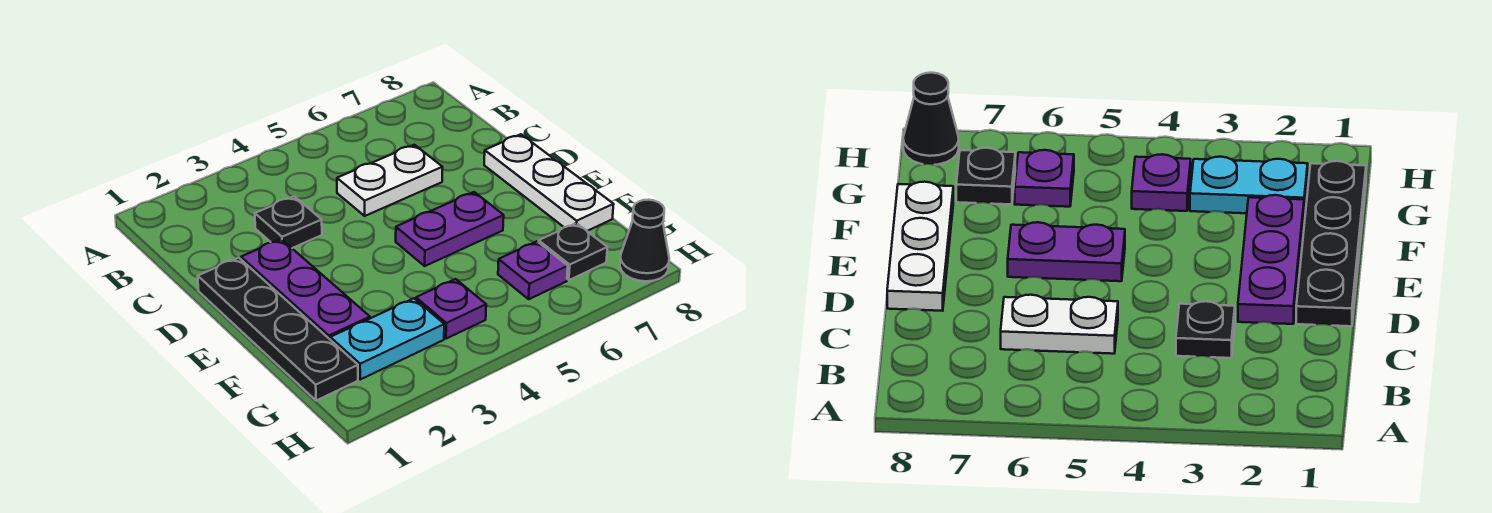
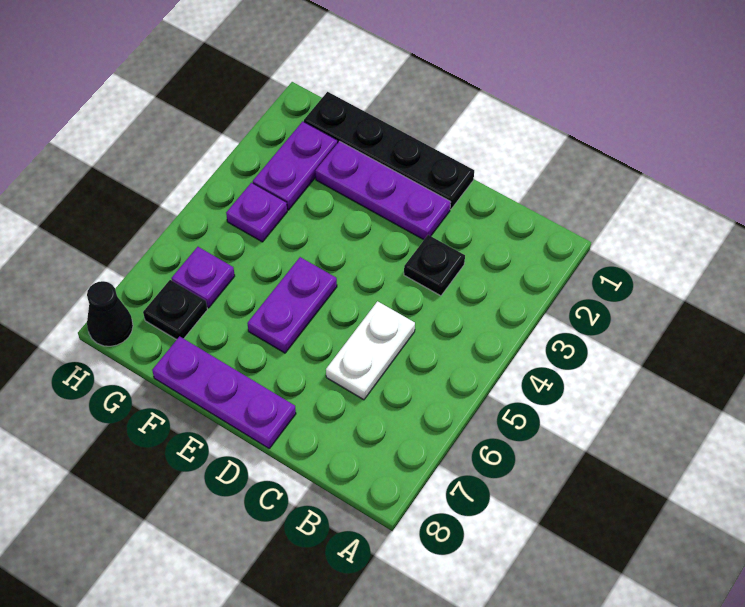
white plate D8:F8 level 1 -> purple plate D8:F8 level 1
cyan plate G2:G3 level 1 -> purple plate G2:G3 level 1

